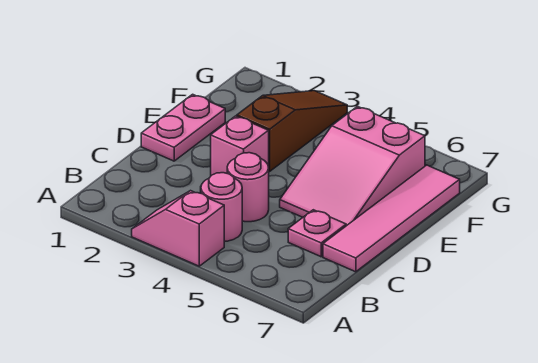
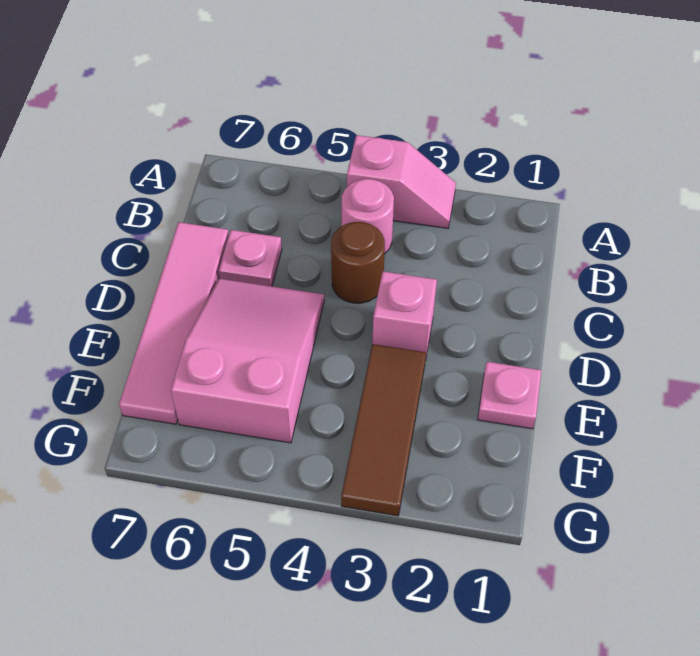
pink round brick C4 level 1 -> brown round brick C4 level 1
pink plate D1:E1 level 1 -> pink plate E1 level 1
brown slope E3:G3 level 1 top E -> brown tile E3:G3 level 1

